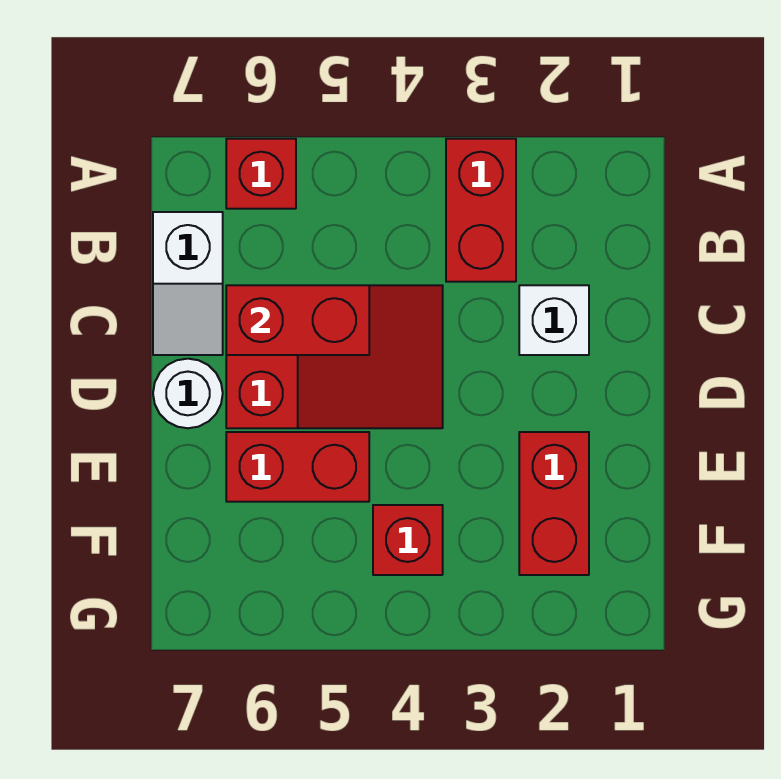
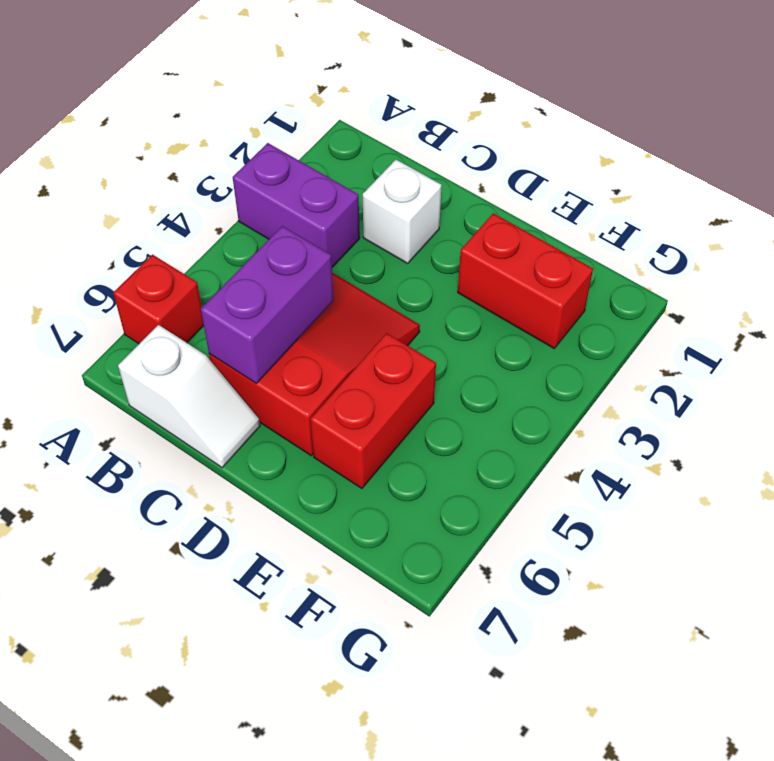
red brick A3:B3 level 1 -> purple brick A3:B3 level 1
red brick C5:C6 level 2 -> purple brick C5:C6 level 2
white round brick D7 level 1 -> none
red brick F4 level 1 -> none

